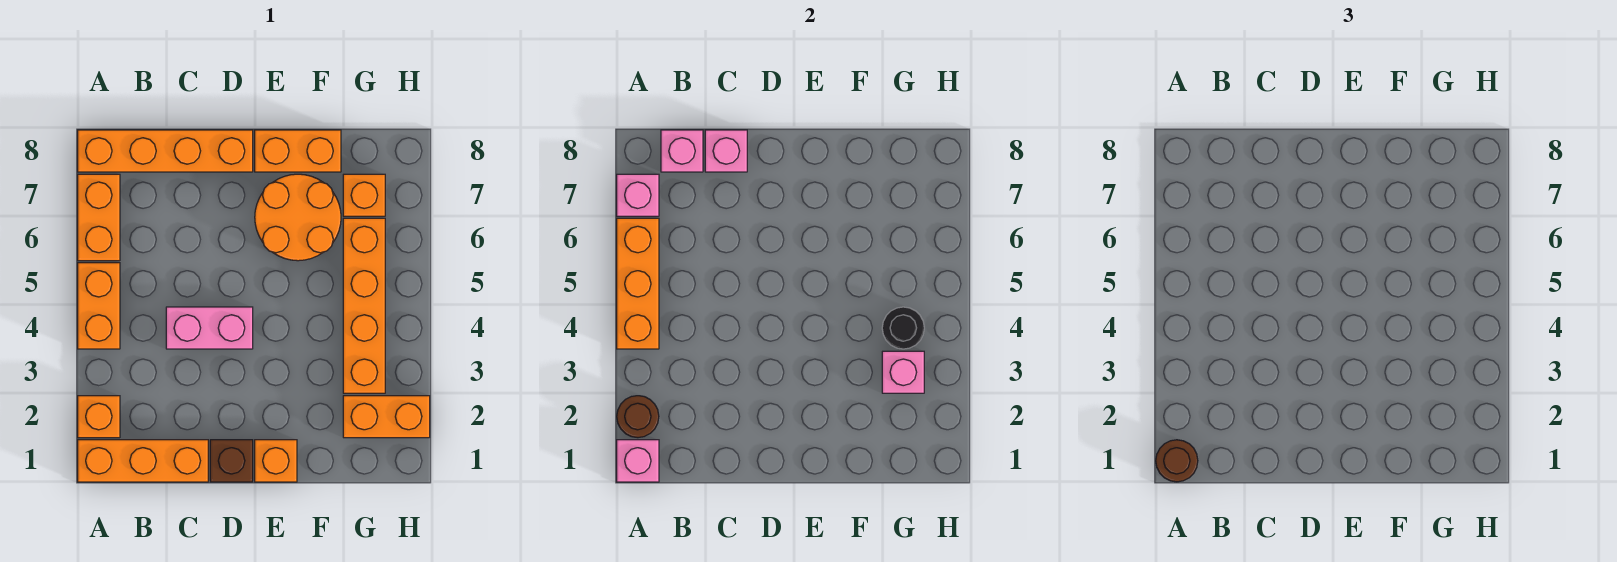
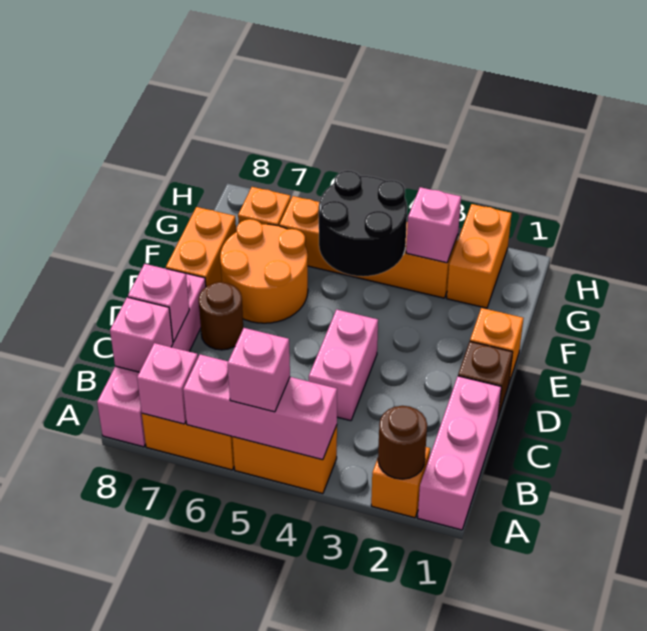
orange brick A1:C1 level 1 -> pink brick A1:C1 level 1
pink brick A1 level 2 -> pink brick A5 level 3
brown round brick A1 level 3 -> brown round brick D7 level 1
orange brick A4:A6 level 2 -> pink brick A4:A6 level 2
orange brick A8:D8 level 1 -> pink brick A8:D8 level 1
black round brick G4 level 2 -> black round brick F4:G5 level 2

